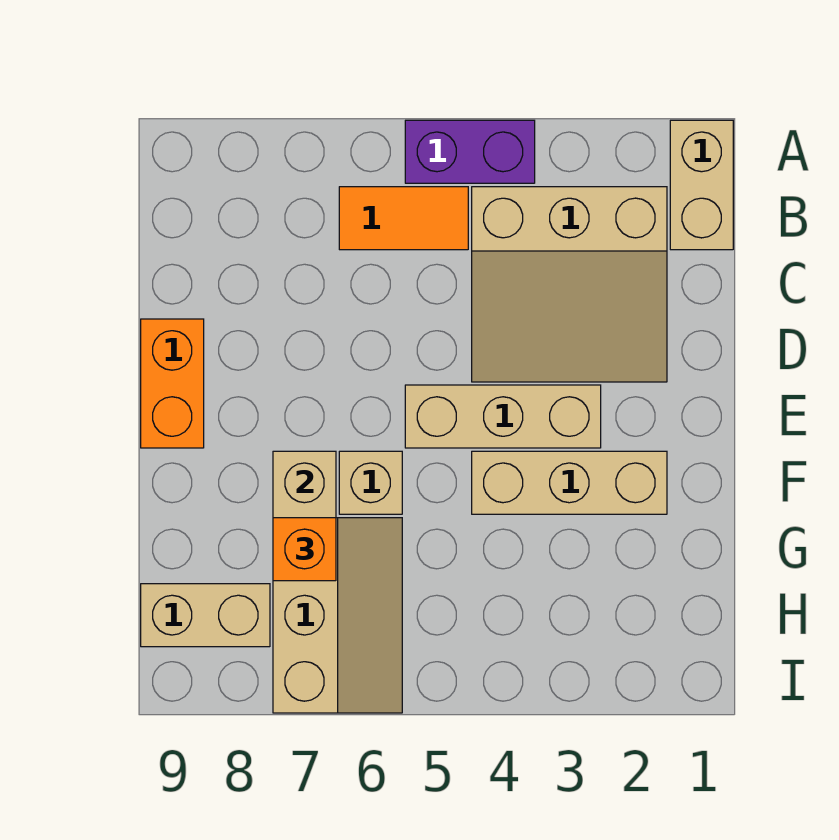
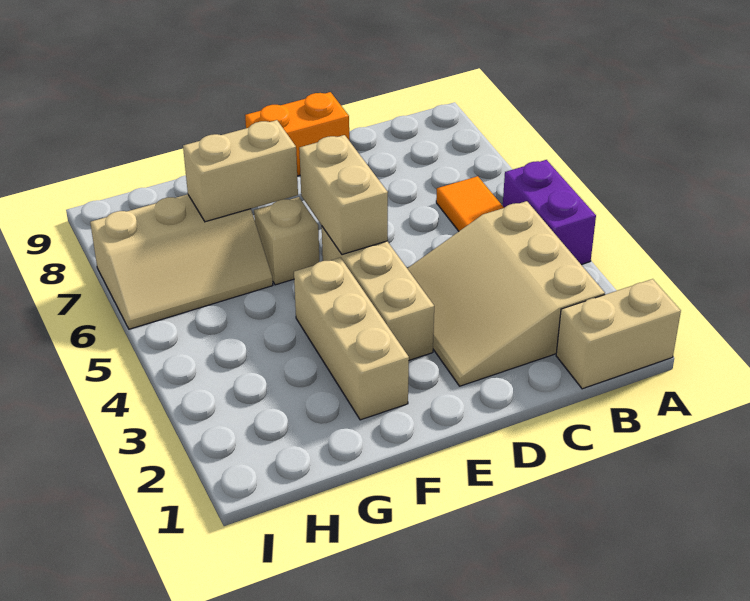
orange brick G7 level 3 -> none
tan brick H8:H9 level 1 -> tan brick E5:E6 level 2

